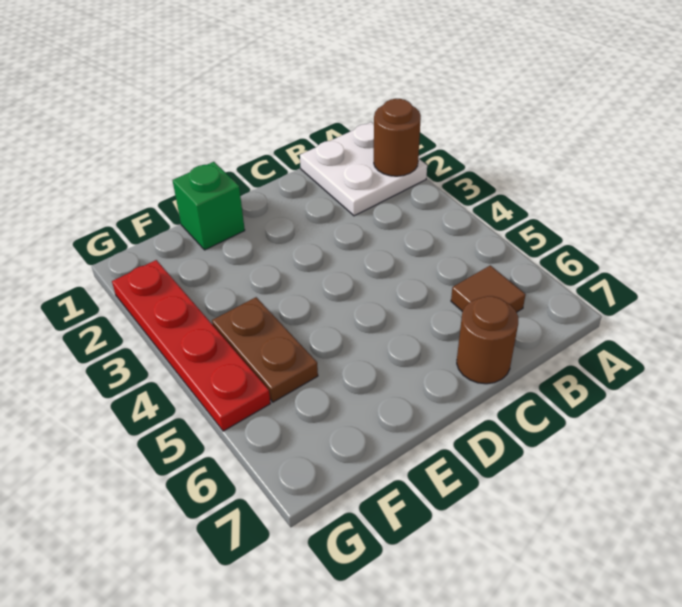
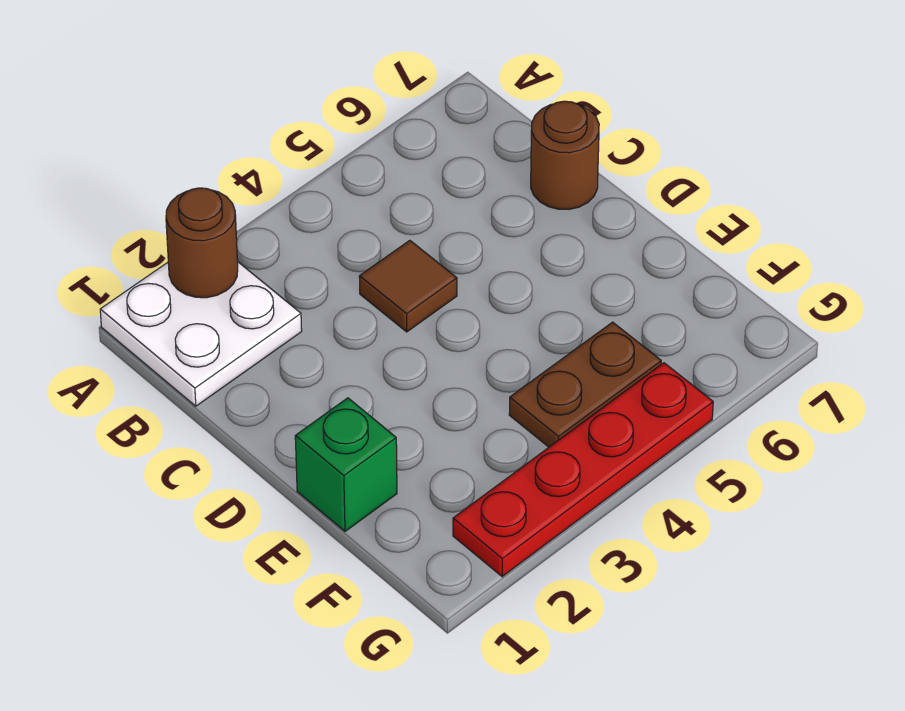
brown tile B6 level 1 -> brown tile C4 level 1

